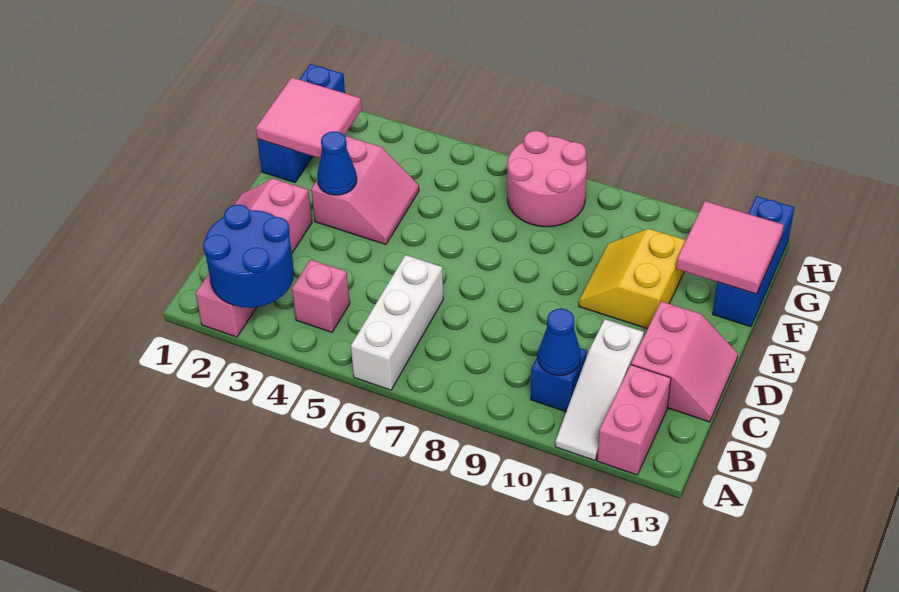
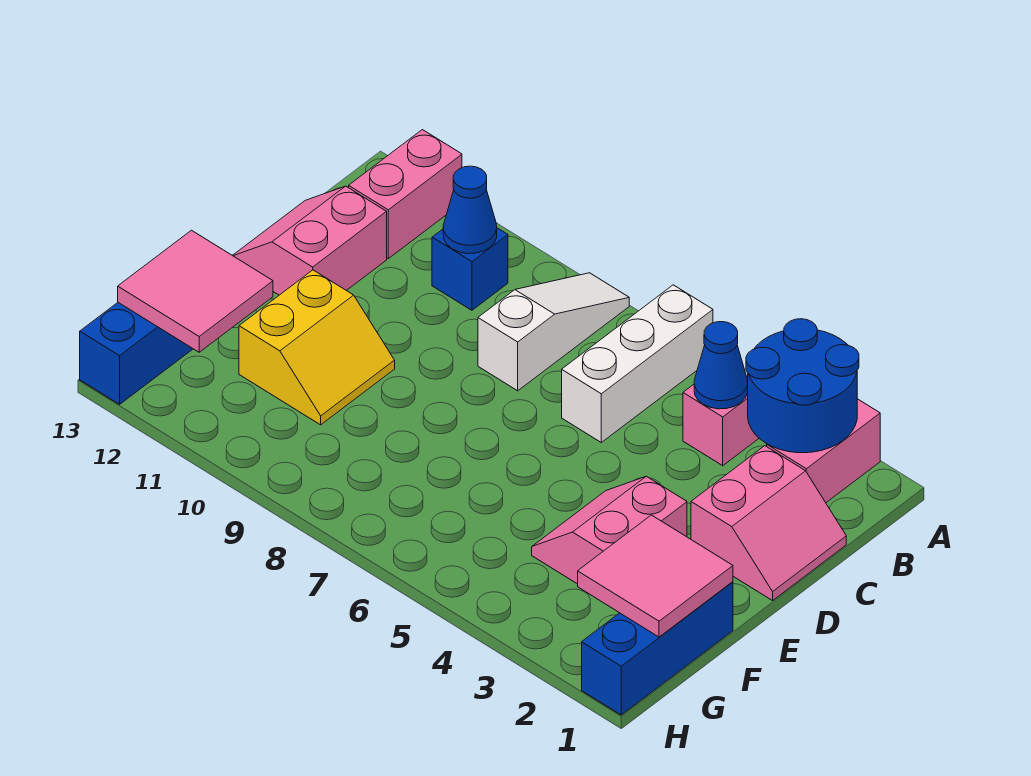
white slope A11:C11 level 1 top C -> white slope A8:C8 level 1 top C
blue cone E3 level 2 -> blue cone B4 level 2
pink round brick G7:H8 level 1 -> none

